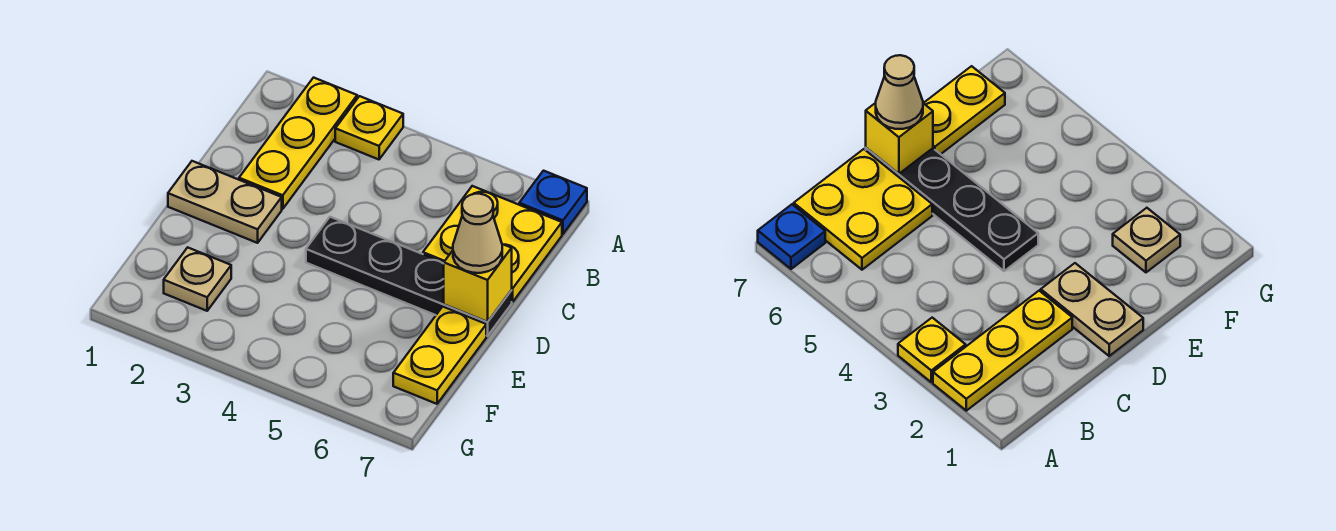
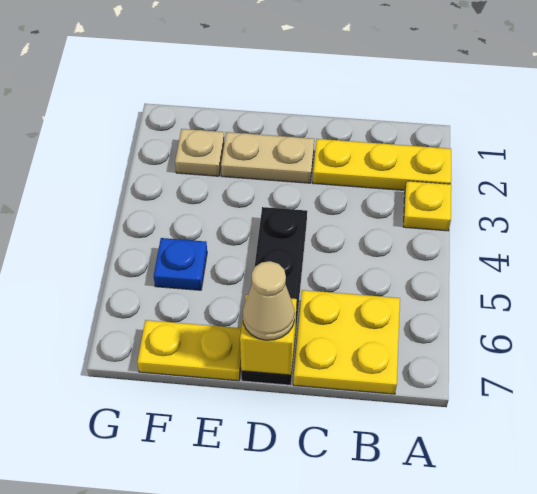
blue plate A7 level 1 -> blue plate F5 level 1
tan plate D1:D2 level 1 -> tan plate D2:E2 level 1

